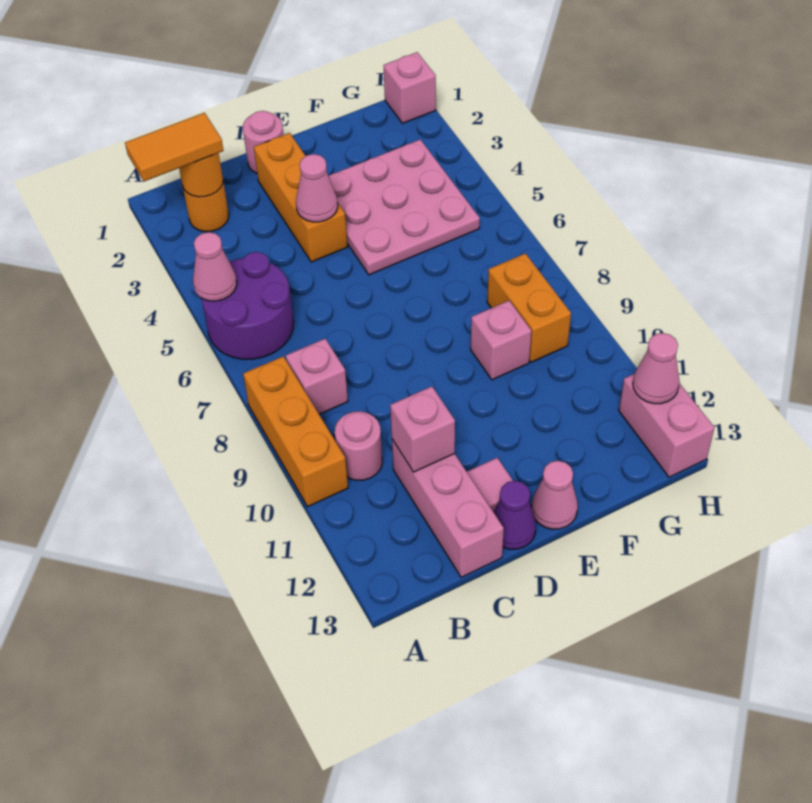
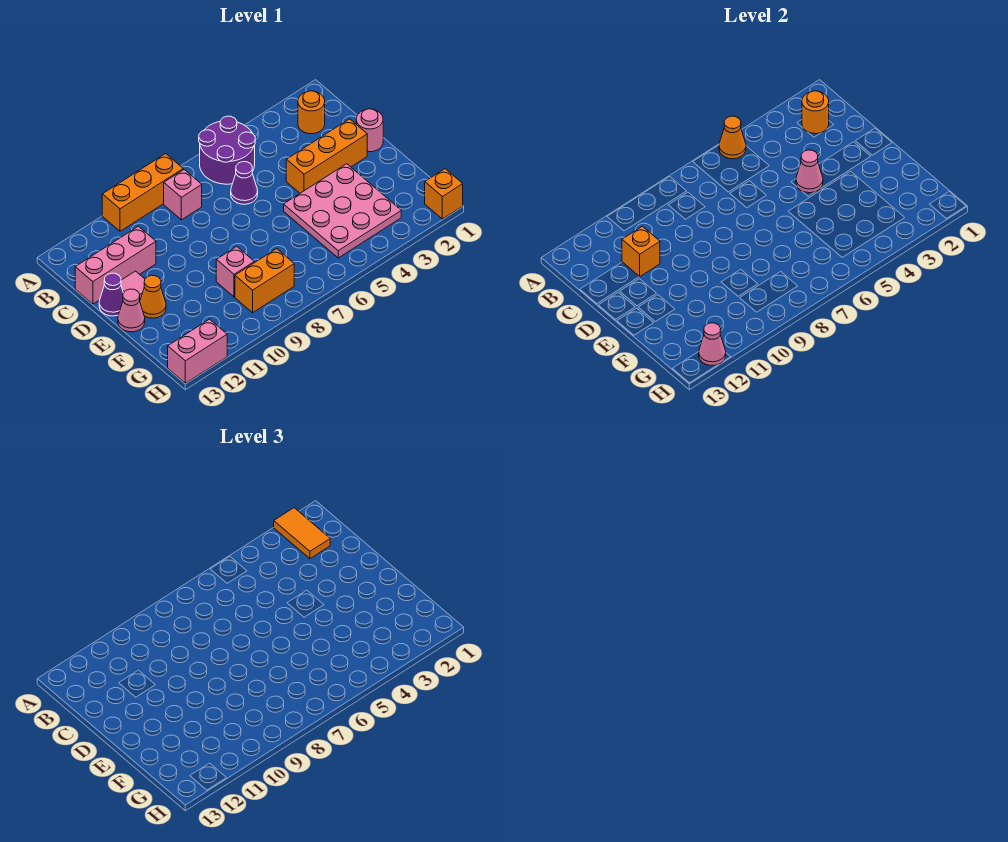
pink cone A5 level 2 -> orange cone A5 level 2
pink round brick B10 level 1 -> none
none -> purple cone C6 level 1
pink brick C11 level 2 -> orange brick C11 level 2
none -> orange cone E12 level 1
pink brick H1 level 1 -> orange brick H1 level 1

